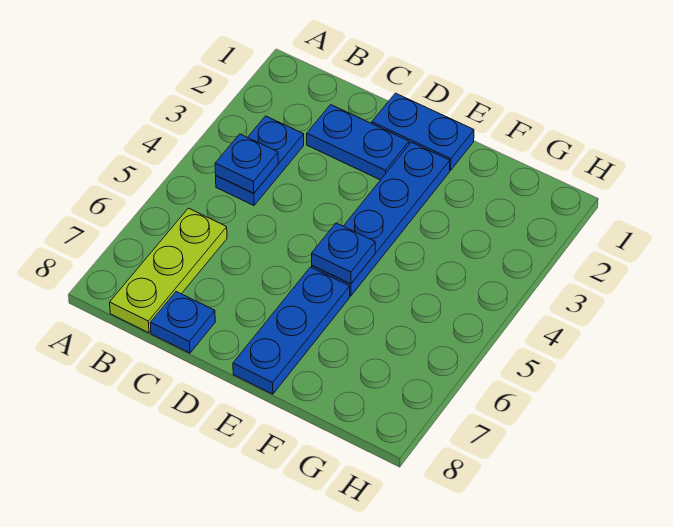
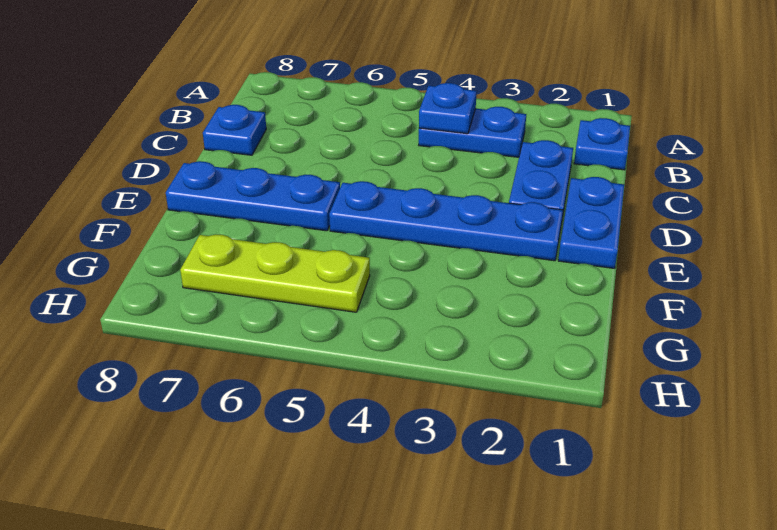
lime plate B6:B8 level 1 -> lime plate G5:G7 level 1
blue plate E5 level 2 -> blue plate B1 level 1

